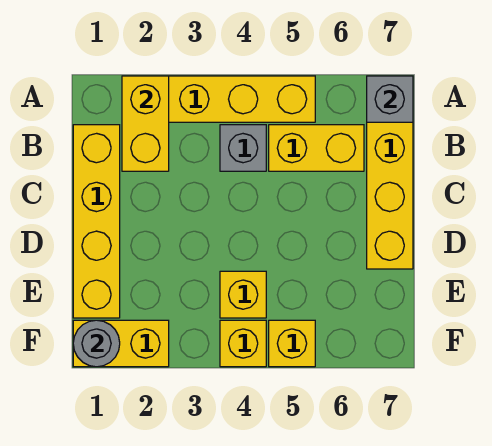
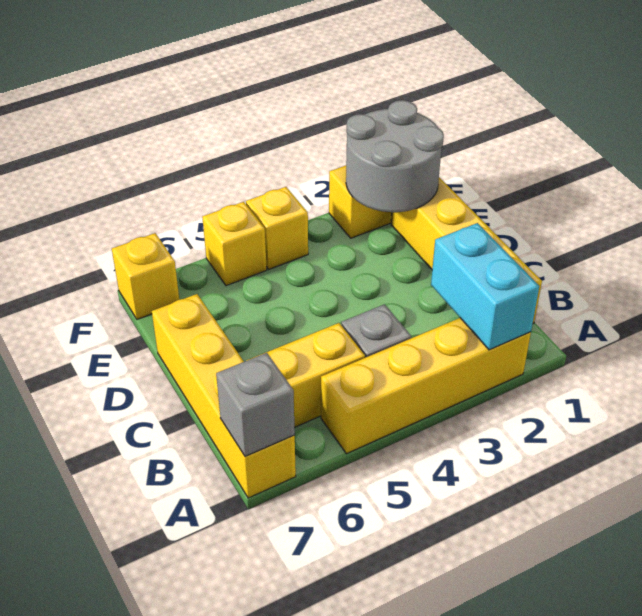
yellow brick A2:B2 level 2 -> cyan brick A2:B2 level 2
yellow brick E4 level 1 -> yellow brick F7 level 1
grey round brick F1 level 2 -> grey round brick E1:F2 level 2

